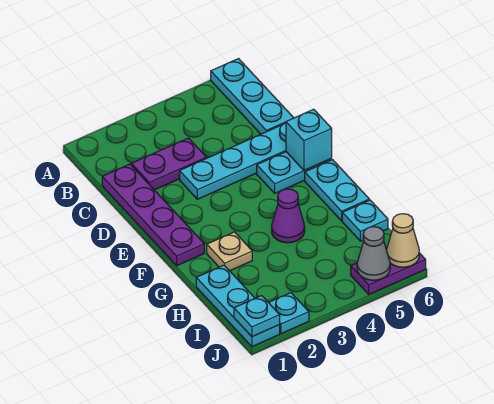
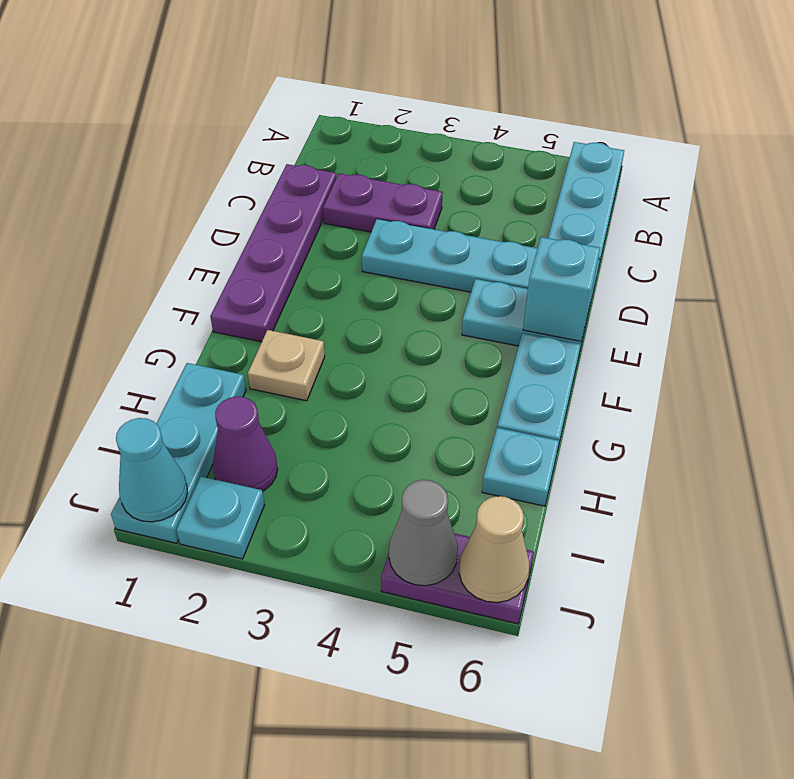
purple cone G4 level 1 -> purple cone I2 level 1
cyan plate J1 level 2 -> cyan cone J1 level 2

